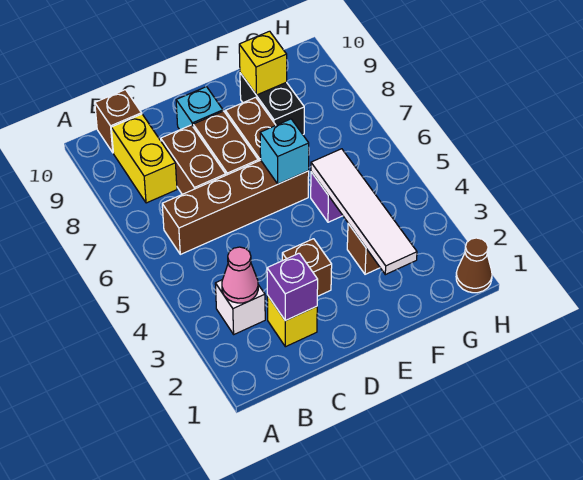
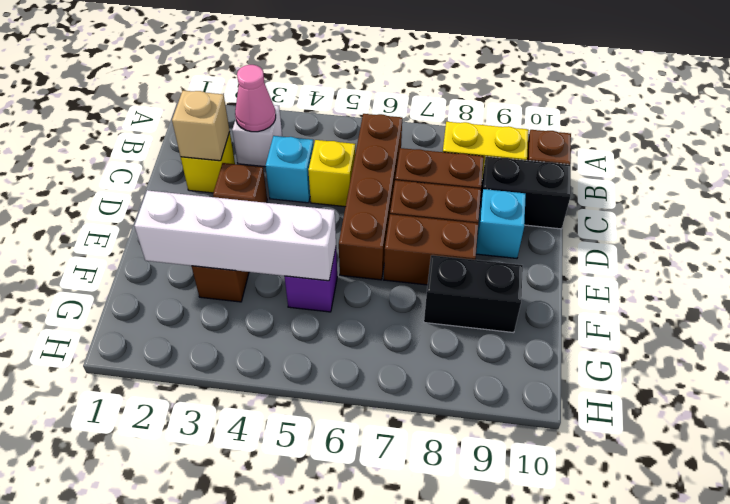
purple brick C2 level 2 -> tan brick C2 level 2
none -> black brick C9:C10 level 1
cyan brick E6 level 2 -> cyan brick C4 level 1
white tile F2:F5 level 2 -> white brick F2:F5 level 2
yellow brick F9 level 2 -> yellow brick C5 level 1
brown cone H1 level 1 -> none

